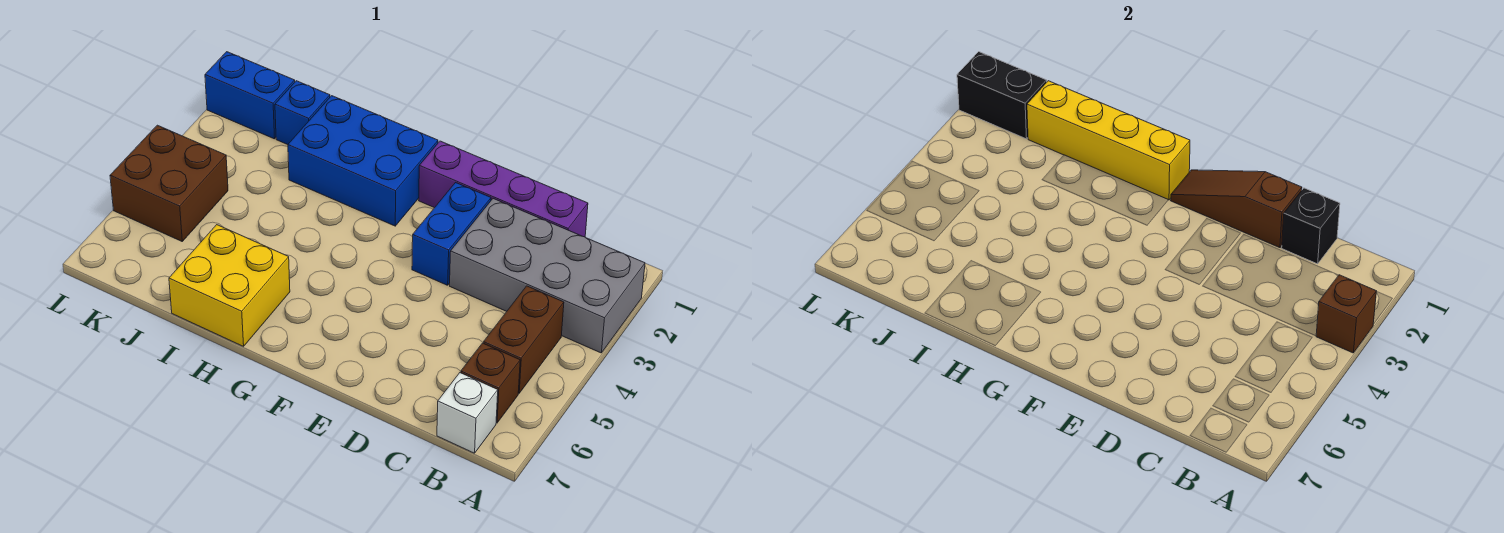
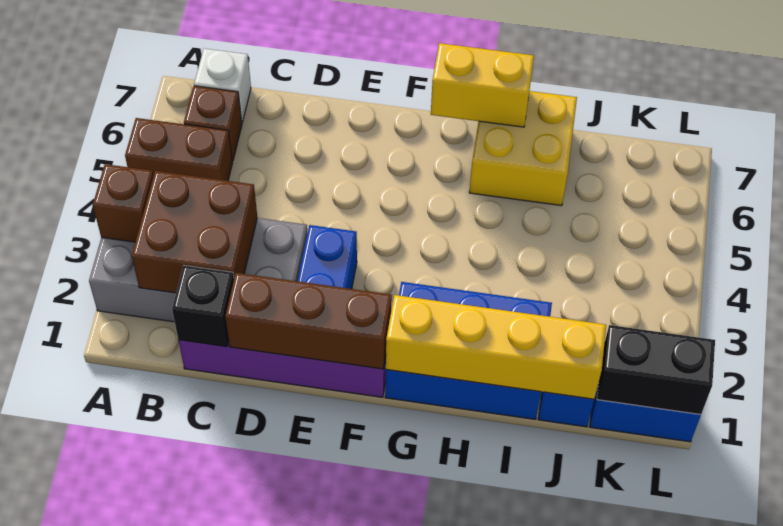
brown brick B4:B5 level 1 -> brown brick A5:B5 level 1
brown slope D1:F1 level 2 top D -> brown brick D1:F1 level 2
none -> yellow brick G7:H7 level 2
brown brick K4:L5 level 1 -> brown brick B2:C3 level 2

